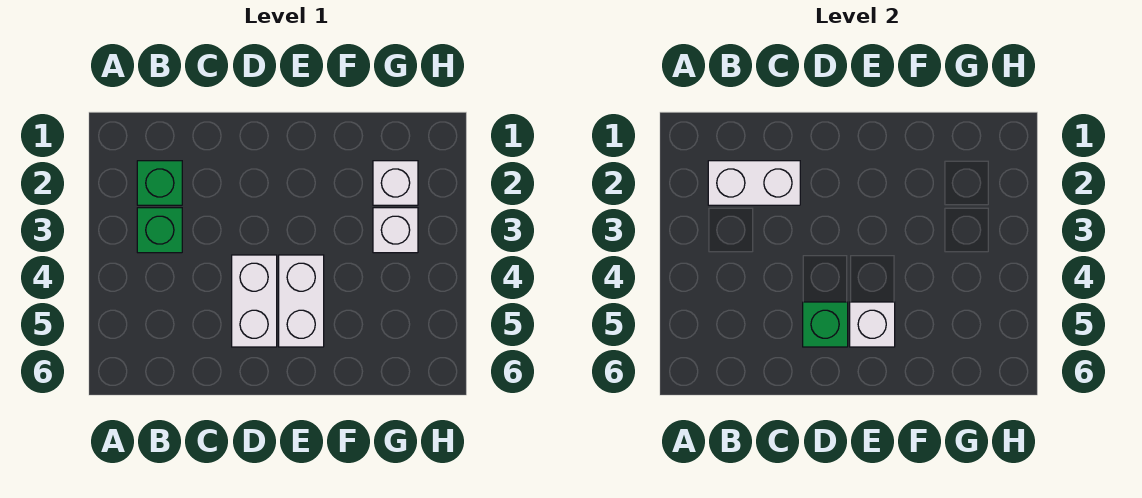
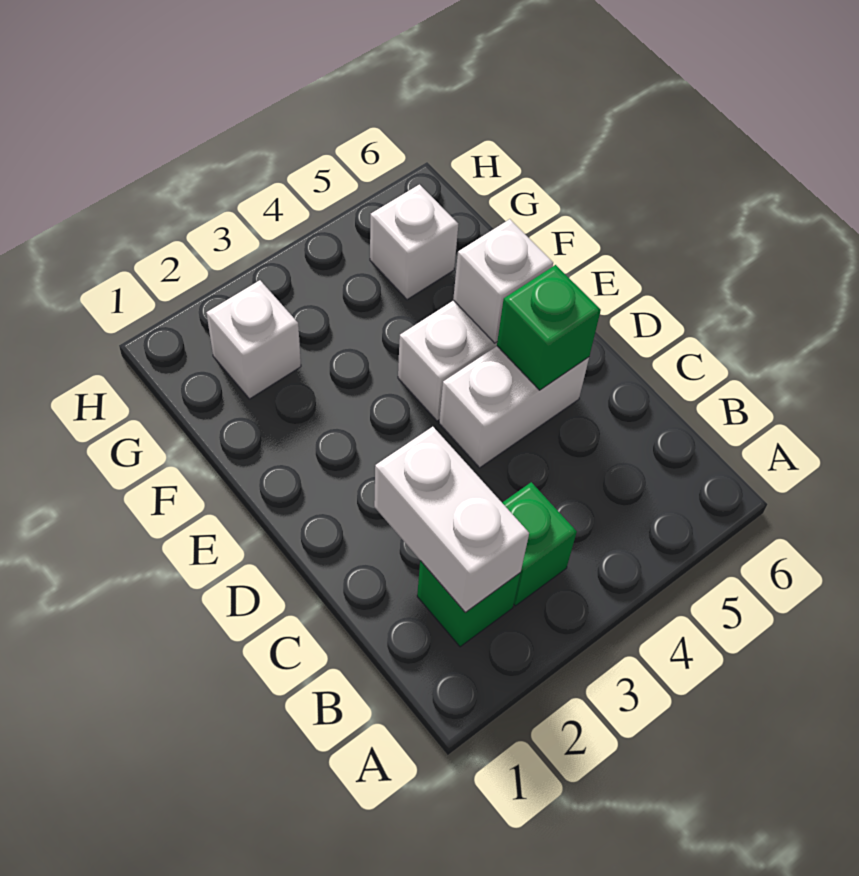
white brick G3 level 1 -> white brick G5 level 1

